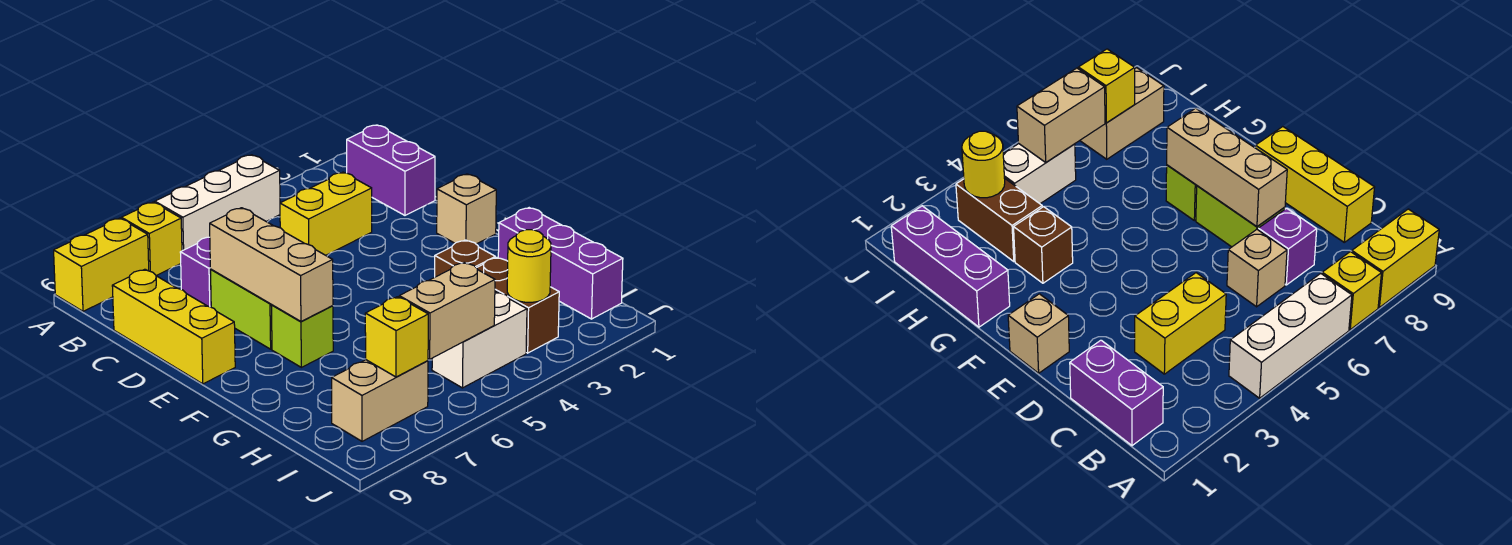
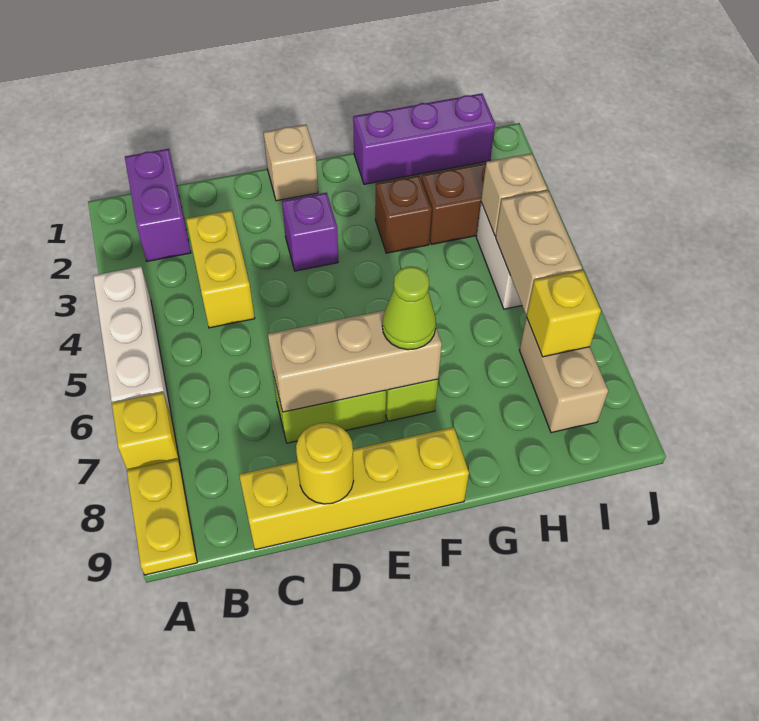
yellow brick A8:A9 level 1 -> yellow plate A8:A9 level 1
purple brick B1:C1 level 1 -> purple brick B1:B2 level 1
tan brick C6 level 1 -> tan brick I4 level 2
purple brick C7 level 1 -> purple brick E3 level 1
yellow brick C9:E9 level 1 -> yellow brick C9:F9 level 1
none -> lime cone F7 level 3
yellow round brick I3 level 2 -> yellow round brick D9 level 2

